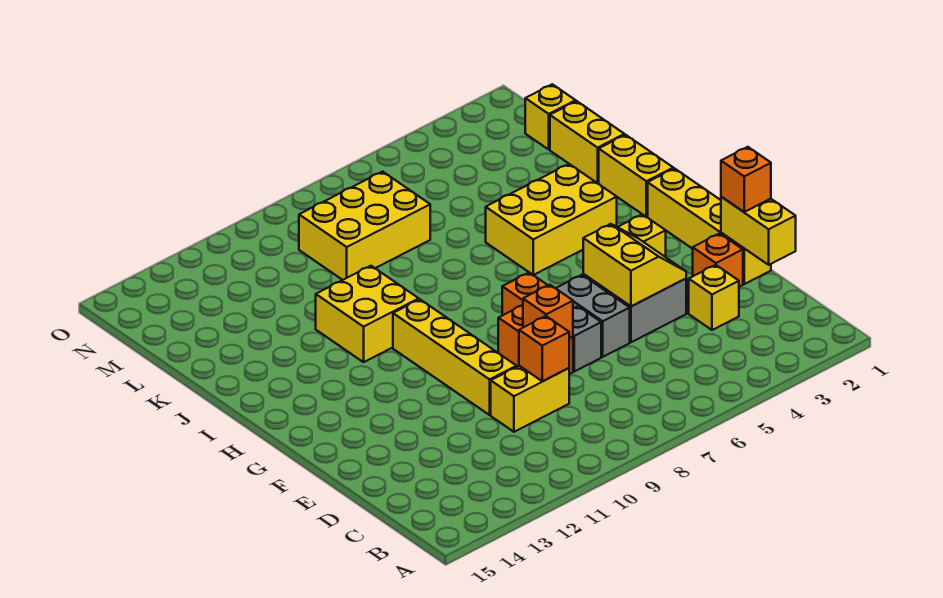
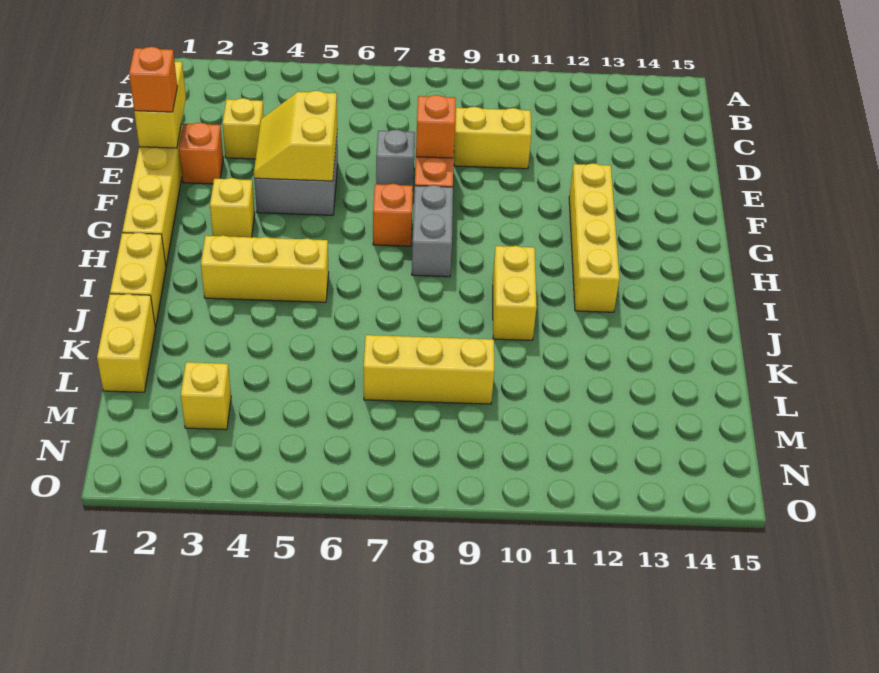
orange brick D9 level 2 -> none
grey brick E6:F6 level 1 -> grey brick G8:H8 level 1
yellow brick E10:H10 level 1 -> yellow brick F12:I12 level 1
yellow brick I3:J5 level 1 -> yellow brick I3:I5 level 1
yellow brick I10:J11 level 1 -> yellow brick I10:J10 level 1
yellow brick L7:M9 level 1 -> yellow brick L7:L9 level 1
yellow brick M1 level 1 -> yellow brick M3 level 1

